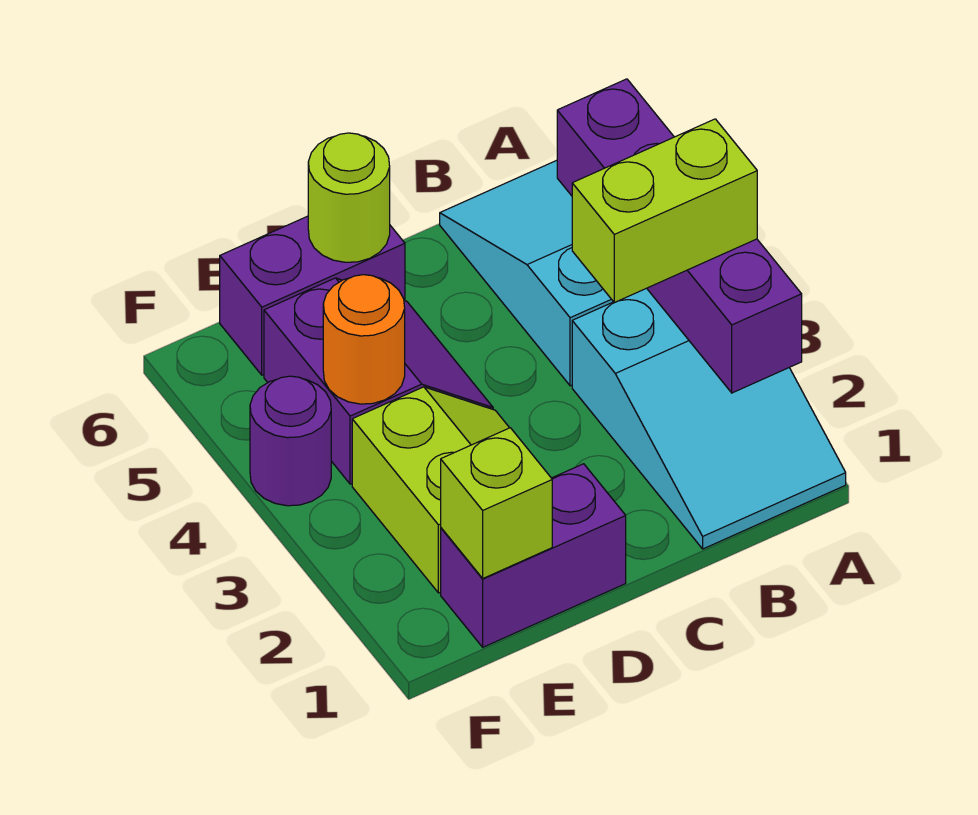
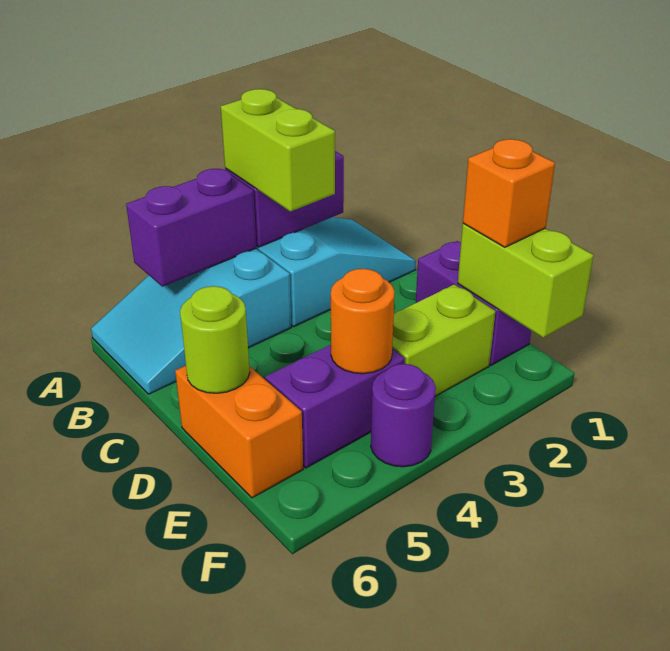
purple brick D6:E6 level 1 -> orange brick D6:E6 level 1
lime brick E1 level 2 -> lime brick E1:F1 level 2
none -> orange brick E1 level 3

